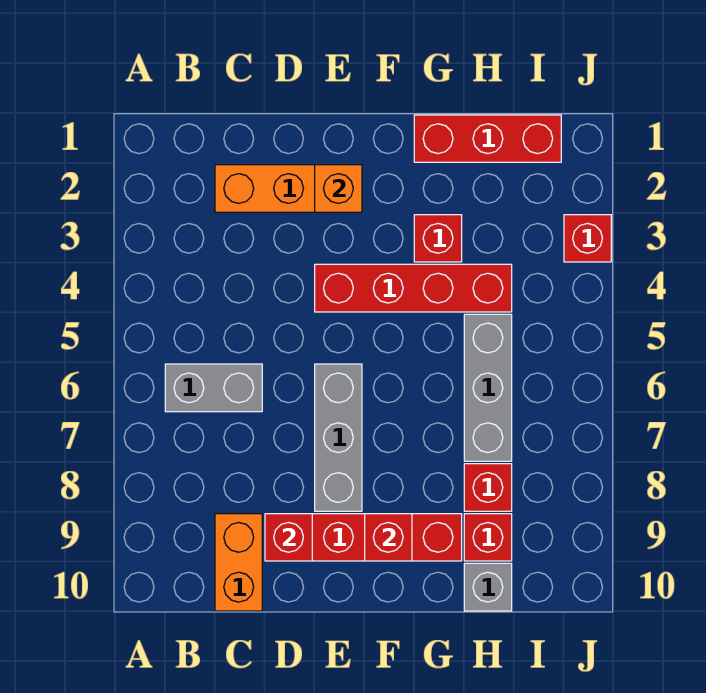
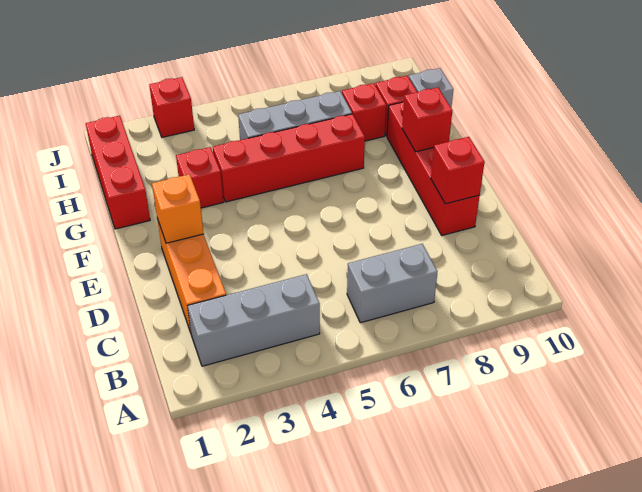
grey brick B6:C6 level 1 -> grey brick B6:B7 level 1
orange brick C9:C10 level 1 -> none
red brick E4:H4 level 1 -> red brick G4:G7 level 1
grey brick E6:E8 level 1 -> grey brick B2:B4 level 1

